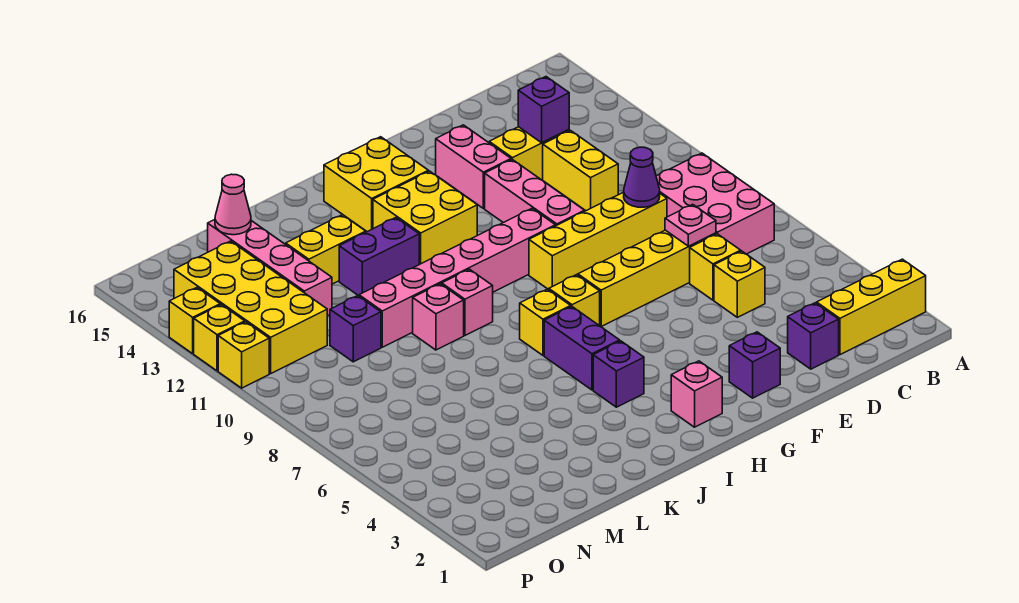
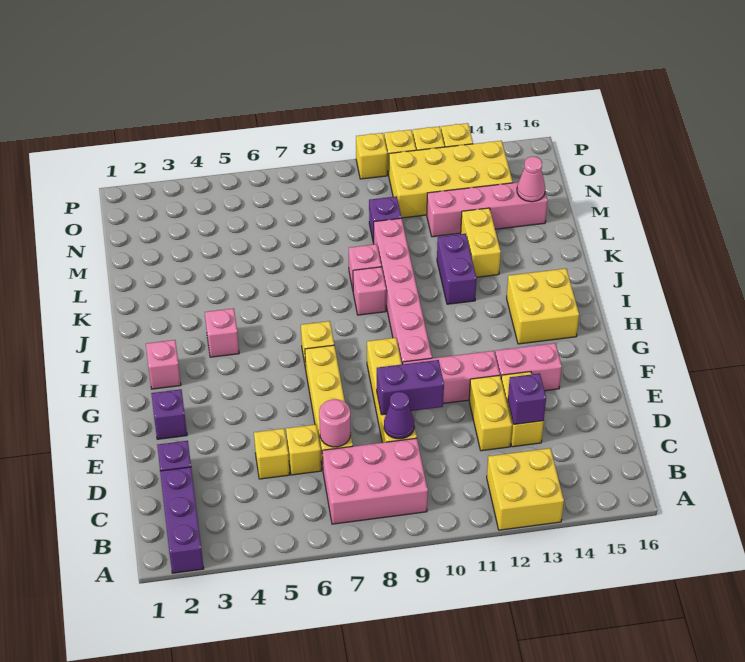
yellow brick A2:C2 level 1 -> purple brick A2:C2 level 1
pink plate D7 level 2 -> pink round brick D7 level 2
yellow brick D11:D12 level 1 -> yellow brick D12:E12 level 1
yellow brick H12:I13 level 1 -> yellow brick A12:B13 level 1
purple brick I4 level 1 -> pink brick I4 level 1
purple brick I5:I6 level 1 -> purple brick E9:E10 level 2
yellow brick I7 level 1 -> yellow brick P10 level 1

